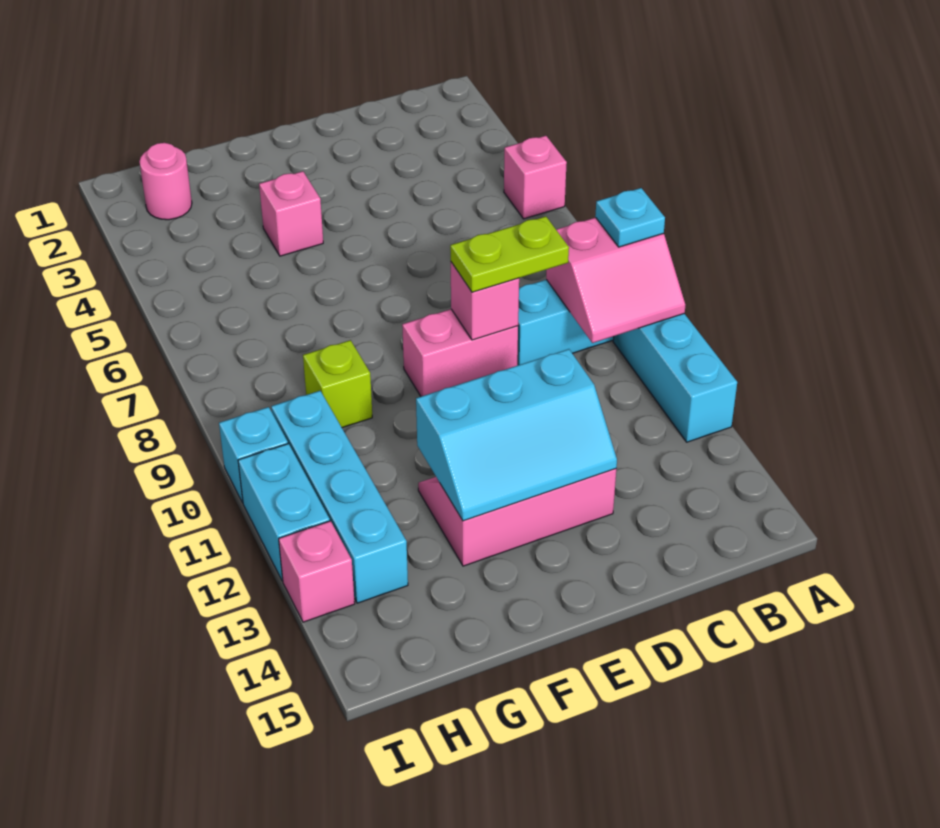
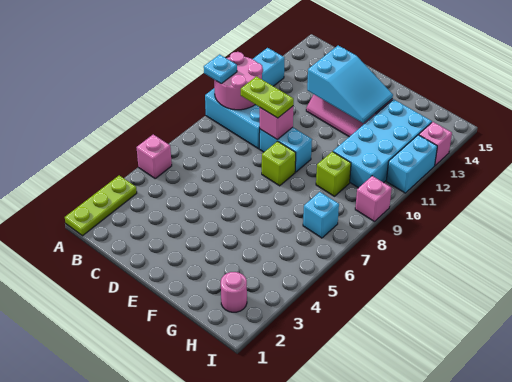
none -> lime plate A1:A3 level 1
pink slope A9:B10 level 2 top 9 -> pink round brick A9:B10 level 2
pink brick D9:E9 level 1 -> cyan brick D9:E9 level 1
cyan slope D12:F13 level 2 top 12 -> cyan slope D12:F13 level 2 top D
none -> lime brick E8 level 1
pink brick F4 level 1 -> pink brick I9 level 1
cyan brick H10:H13 level 1 -> cyan brick G10:H13 level 1
cyan brick I10 level 1 -> cyan brick H7 level 1

